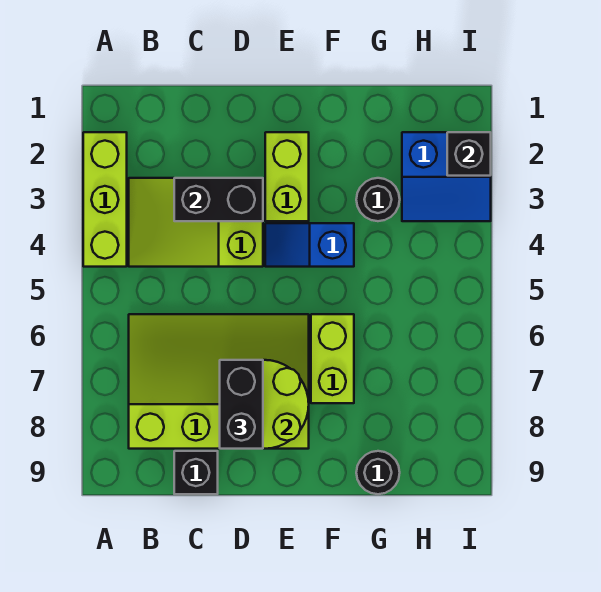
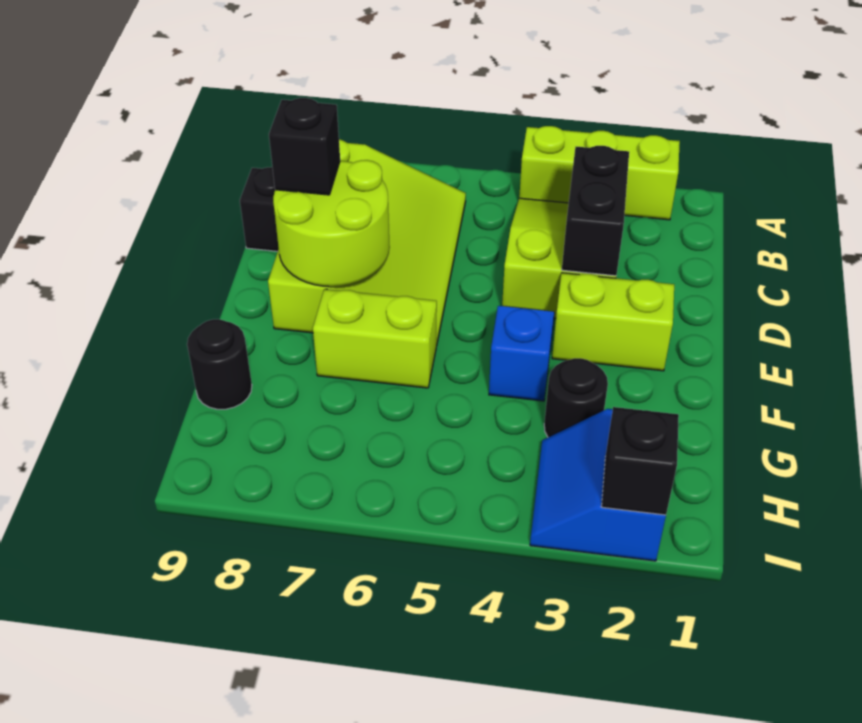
black brick D7:D8 level 3 -> black brick D8 level 3

